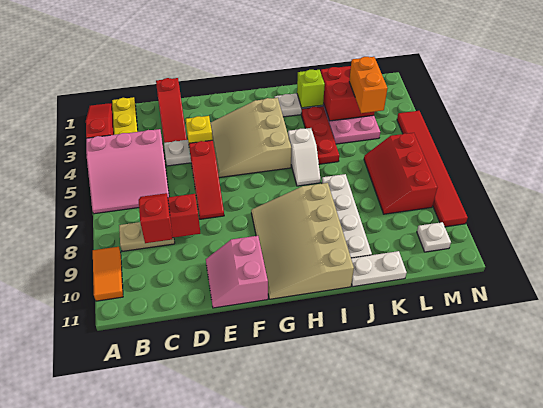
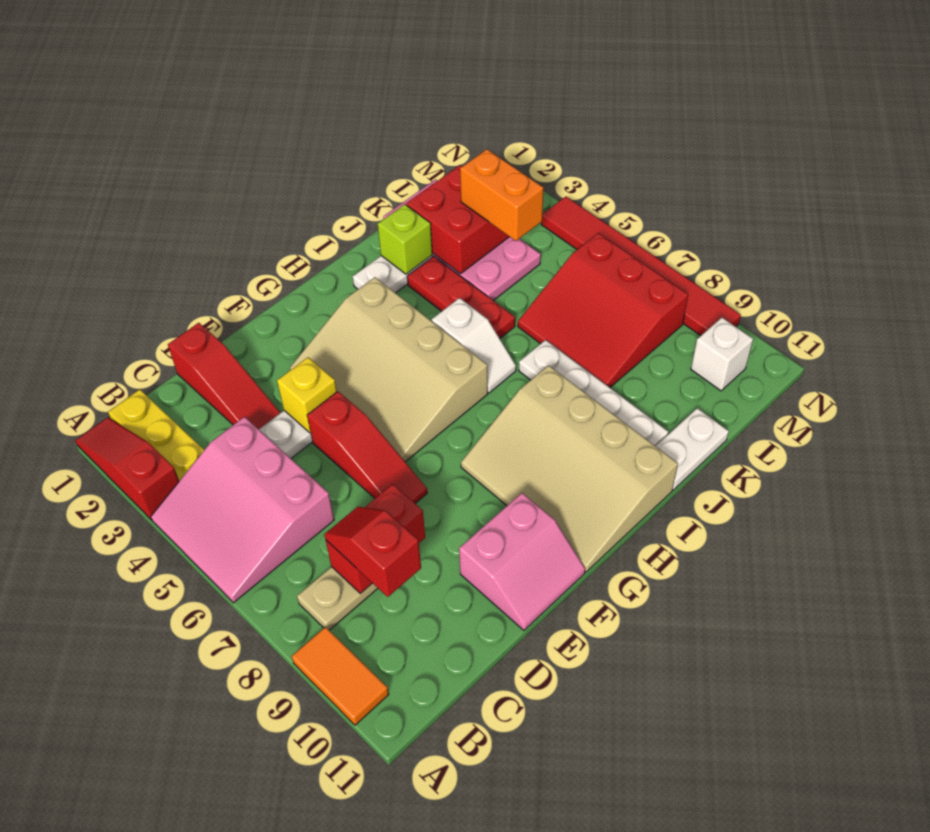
pink slope A4:C6 level 1 top 4 -> pink slope A4:C6 level 1 top C
pink slope E10:F11 level 1 top F -> pink slope E10:F11 level 1 top 10
tan slope F3:H5 level 1 top H -> tan slope F3:H6 level 1 top H
red slope L6:M8 level 1 top M -> red slope K6:M8 level 1 top M
white plate M10 level 1 -> white brick M10 level 1

